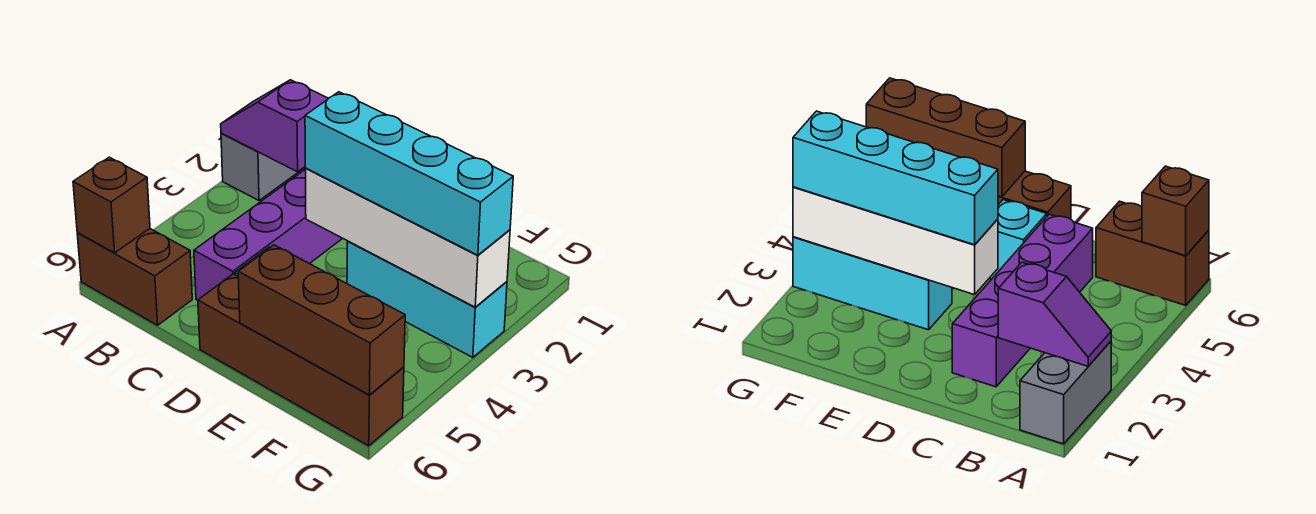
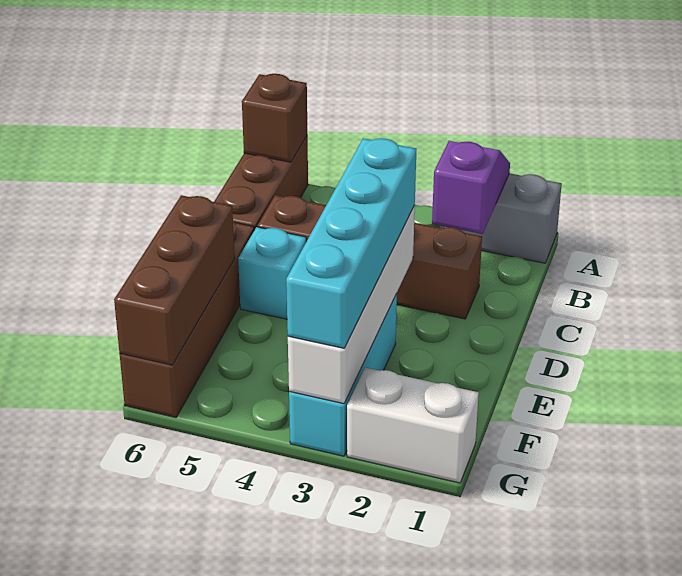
brown brick A6:B6 level 1 -> brown brick A6:C6 level 1
purple brick C2:C5 level 1 -> brown brick C2:C5 level 1
none -> white brick G1:G2 level 1

